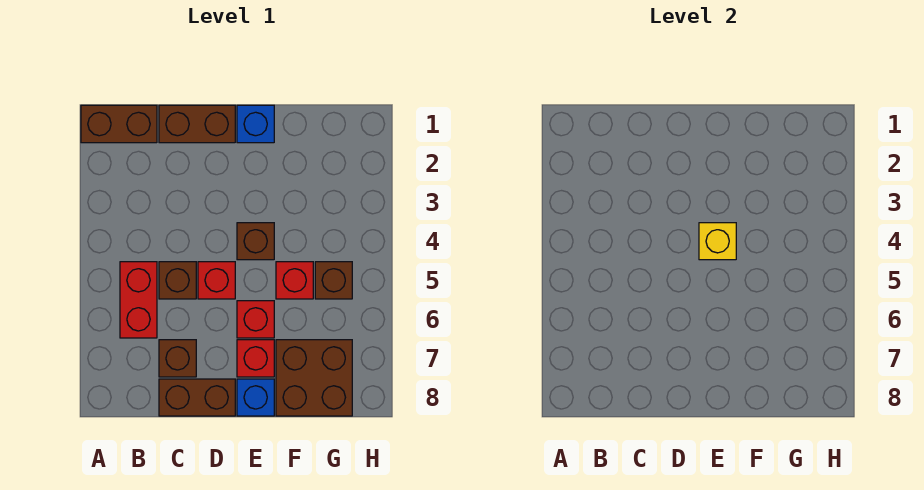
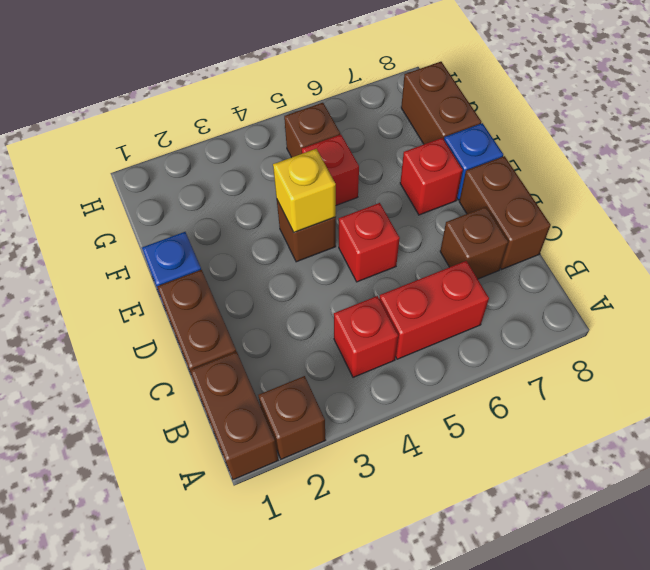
brown brick C5 level 1 -> brown brick A2 level 1
red brick E6 level 1 -> red brick B4 level 1
brown brick F7:G8 level 1 -> brown brick F8:G8 level 1

